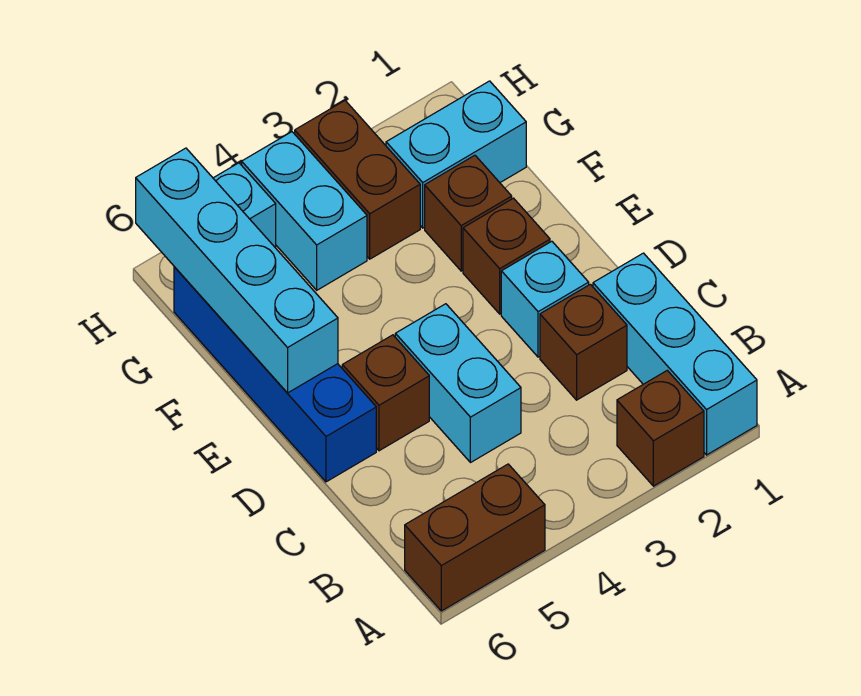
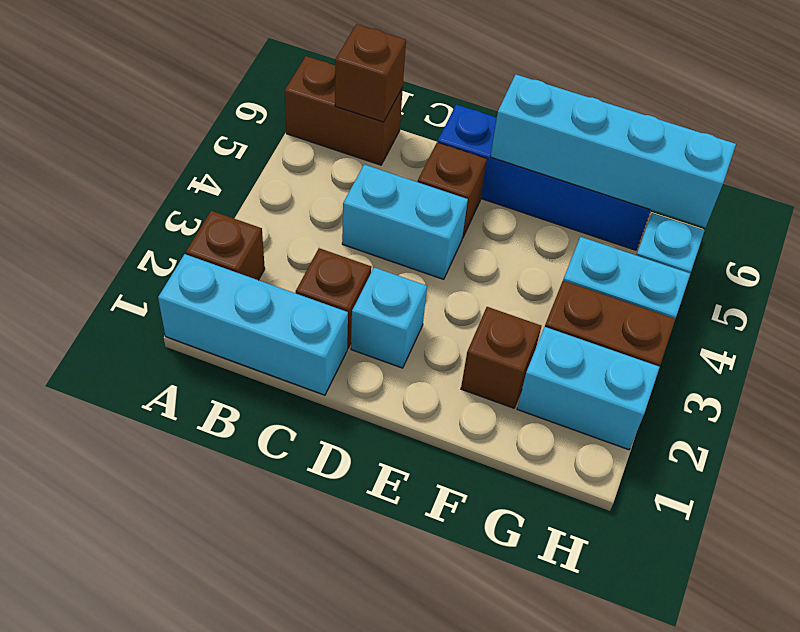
brown brick A5:A6 level 1 -> brown brick A6:B6 level 1
brown brick E2 level 1 -> brown brick B6 level 2
cyan brick G1:G2 level 1 -> cyan brick G2:H2 level 1

